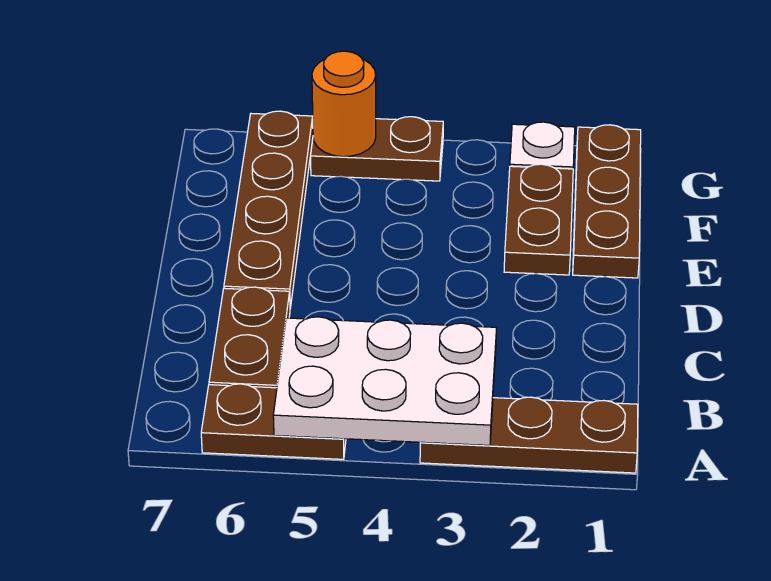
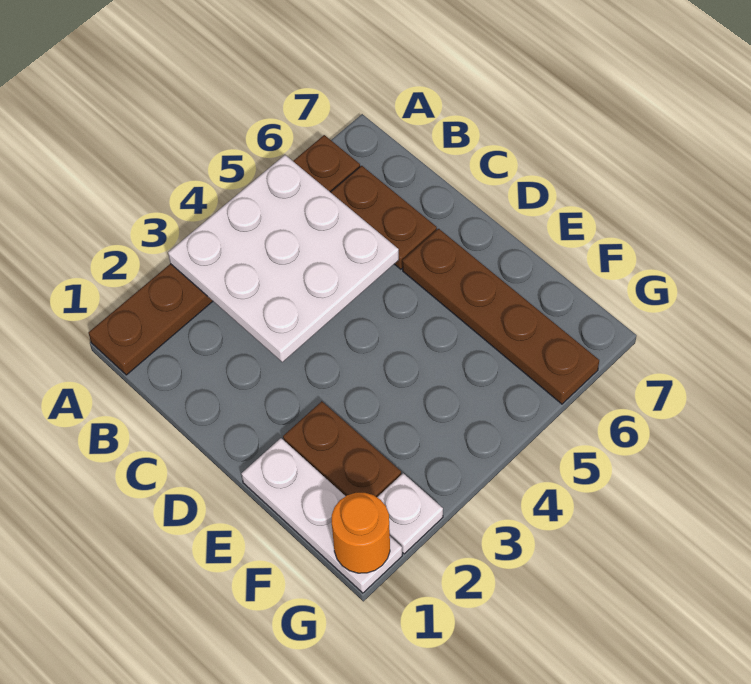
white plate A3:B5 level 2 -> white plate A3:C5 level 2
brown plate E1:G1 level 1 -> white plate E1:G1 level 1
brown plate G4:G5 level 1 -> none
orange round brick G5 level 2 -> orange round brick G1 level 2

